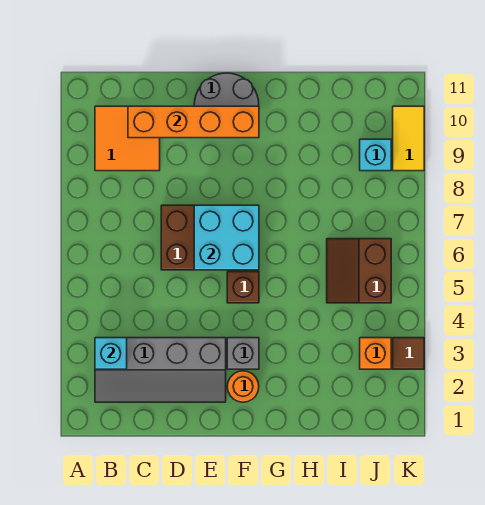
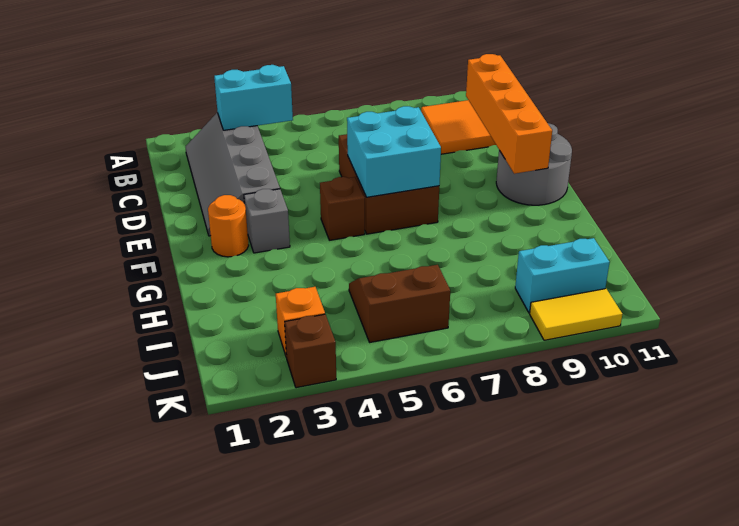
cyan brick B3 level 2 -> cyan brick B3:B4 level 2
cyan brick J9 level 1 -> cyan brick J9:J10 level 1
brown tile K3 level 1 -> brown brick K3 level 1

